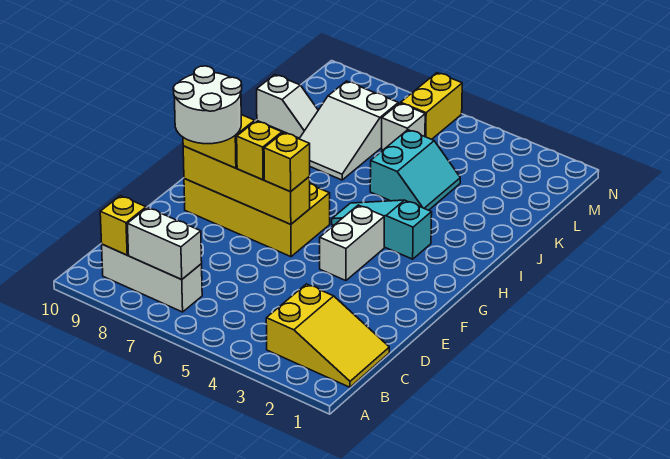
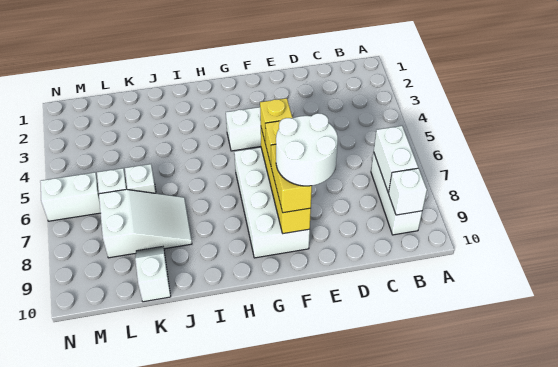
yellow slope B1:C3 level 1 top 3 -> none
yellow brick B9 level 2 -> white brick B9 level 2
yellow brick F6:G9 level 1 -> white brick F6:G9 level 1
cyan slope H3:H5 level 1 top 3 -> none
cyan slope J4:K5 level 1 top 5 -> none
none -> white brick K6 level 1
yellow brick M6:N6 level 1 -> white brick M6:N6 level 1

